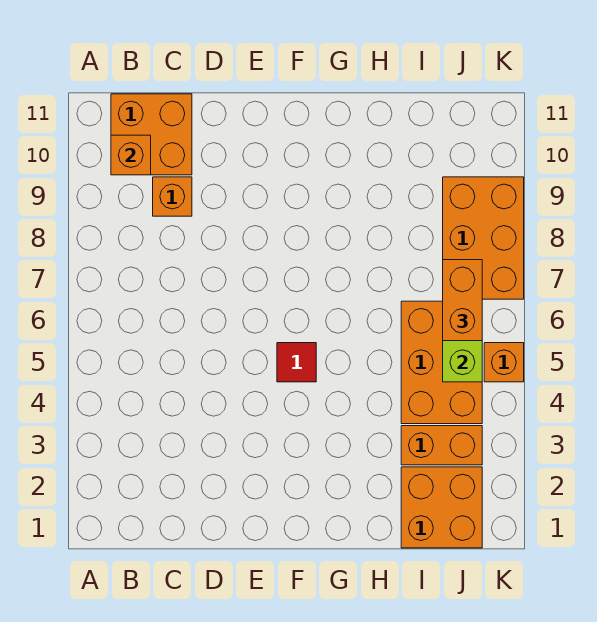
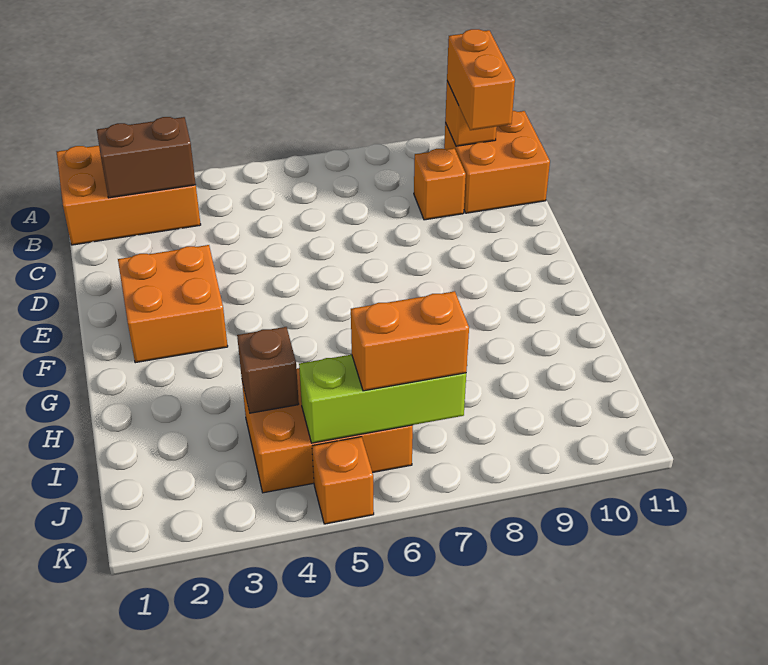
none -> brown brick B2:B3 level 2
red tile F5 level 1 -> none
orange brick I1:J2 level 1 -> orange brick E2:F3 level 1
orange brick I3:J3 level 1 -> orange brick B10:C10 level 3
none -> brown brick I4 level 2
orange brick J7:K9 level 1 -> orange brick A1:B3 level 1

